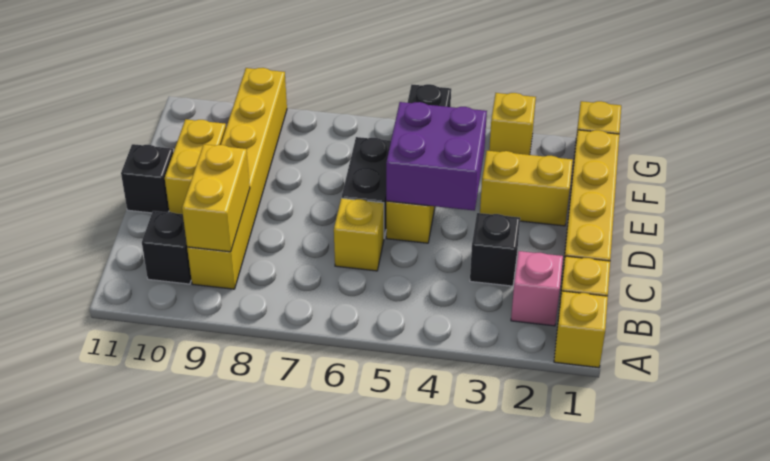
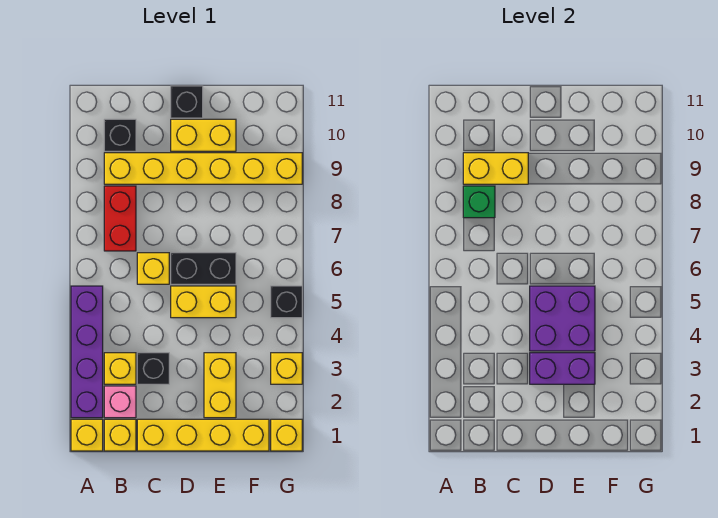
none -> purple brick A2:A5 level 1
none -> yellow brick B3 level 1
none -> red brick B7:B8 level 1
none -> green brick B8 level 2
none -> purple brick D3:E3 level 2

